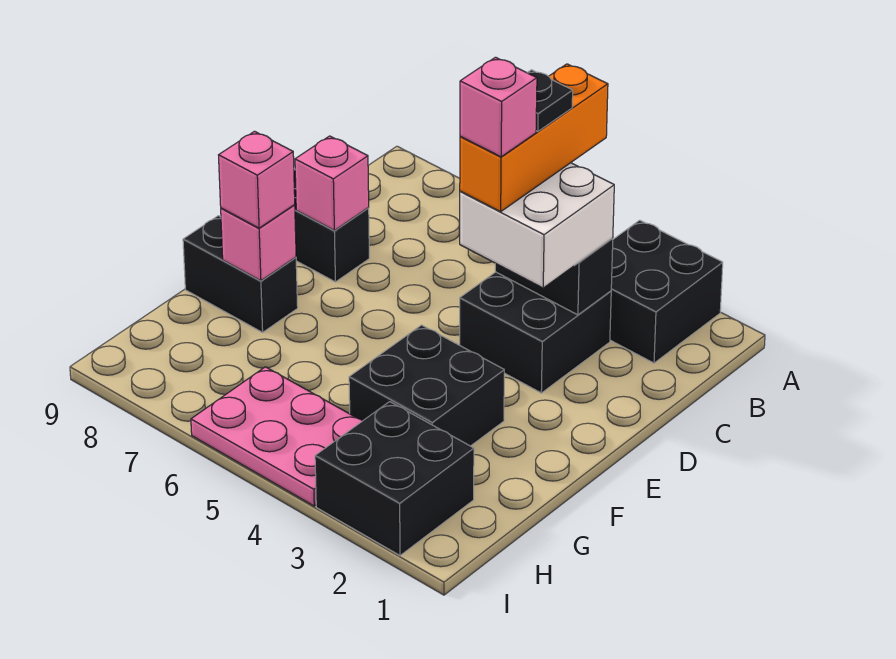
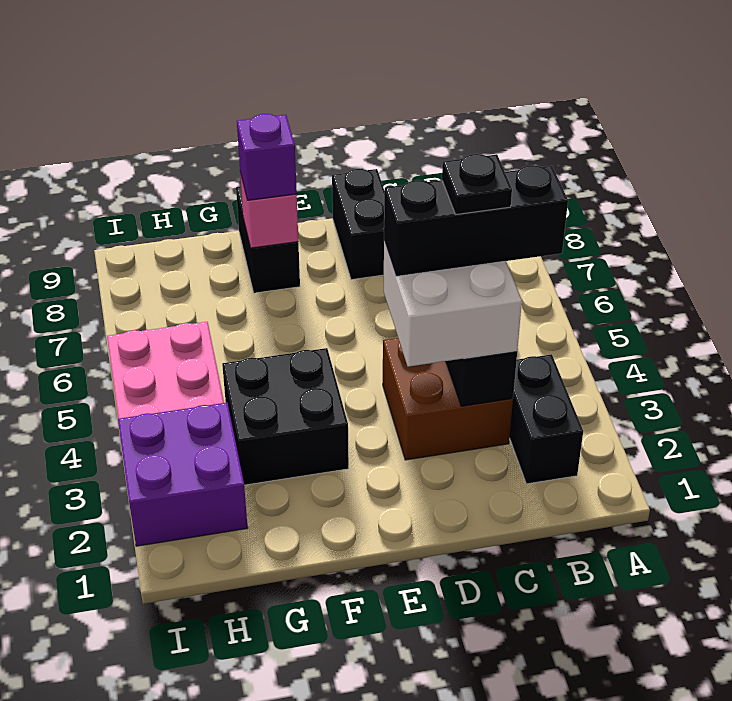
black brick A2:B3 level 1 -> black brick B2:B3 level 1
orange brick B4:D4 level 4 -> black brick B4:D4 level 4
black brick C3:D4 level 1 -> brown brick C3:D4 level 1
pink brick D4 level 5 -> none
pink brick D8 level 2 -> none
pink brick F8 level 3 -> purple brick F8 level 3
black brick H2:I3 level 1 -> purple brick H2:I3 level 1

